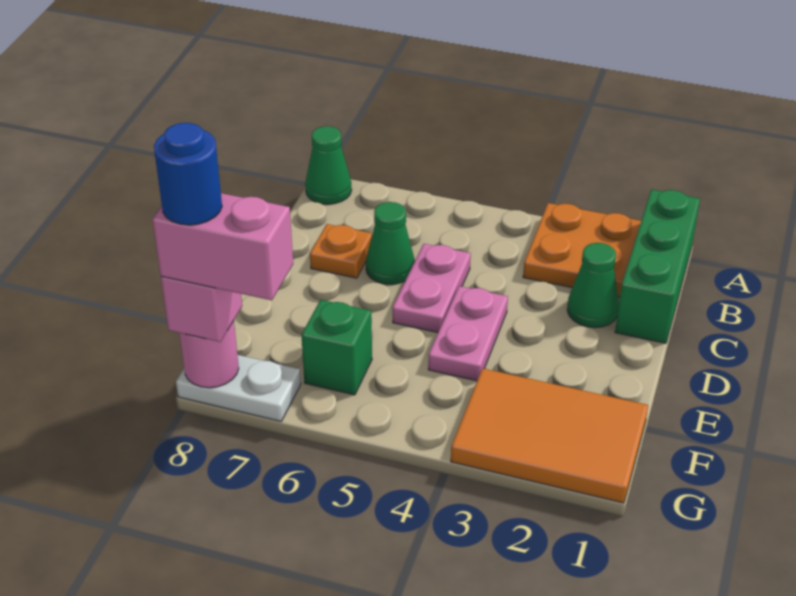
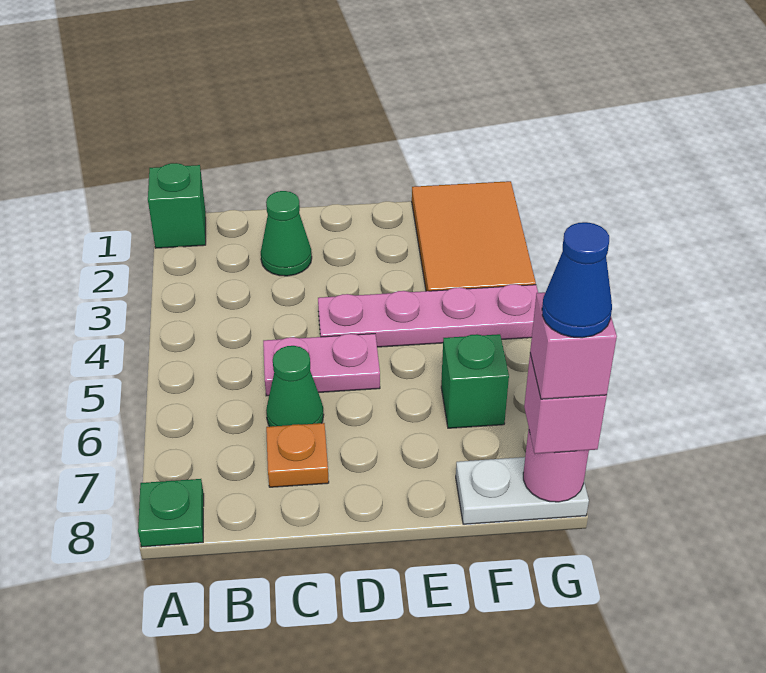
green brick A1:C1 level 1 -> green brick A1 level 1
orange plate A2:B3 level 1 -> none
green cone A8 level 1 -> green plate A8 level 1
pink plate D4:E4 level 1 -> pink plate D4:G4 level 1
white plate G7:G8 level 1 -> white plate F8:G8 level 1
pink brick G7:G8 level 4 -> pink brick G8 level 4
blue round brick G8 level 5 -> blue cone G8 level 5

